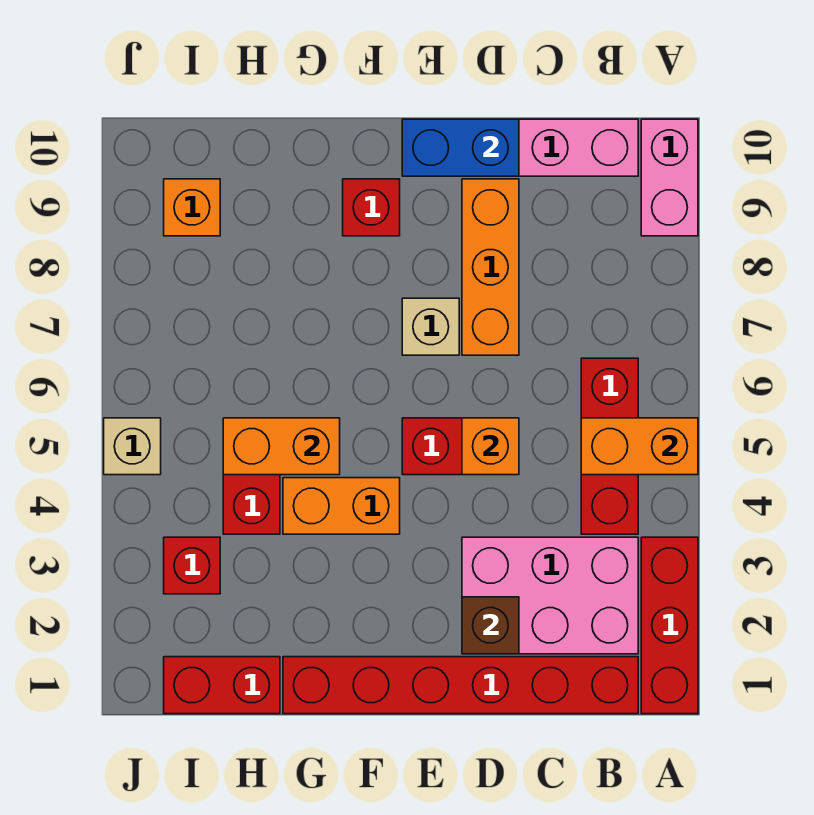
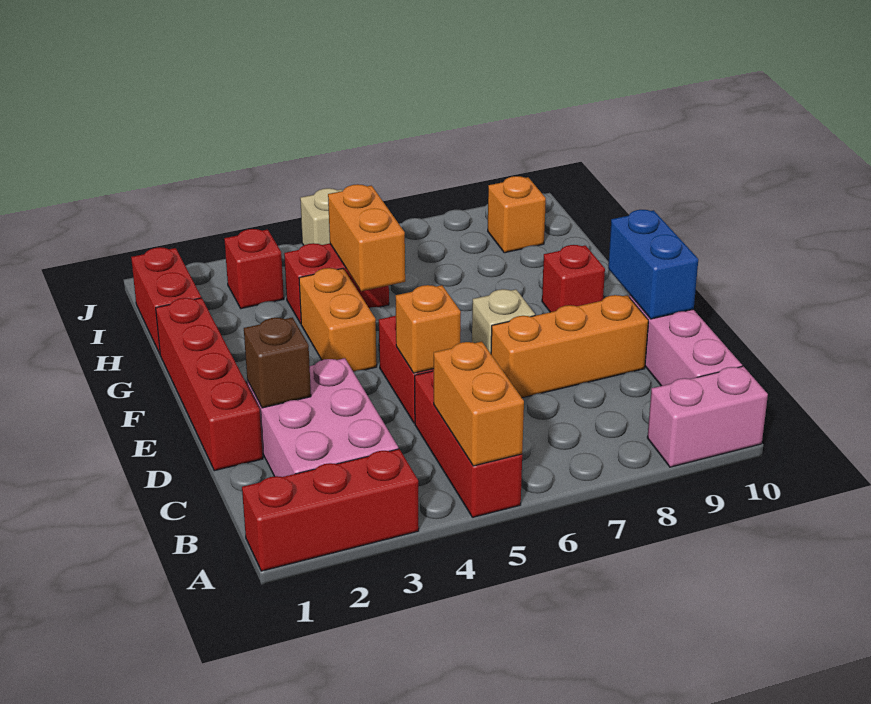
red brick B1:G1 level 1 -> red brick D1:G1 level 1
red brick B4:B6 level 1 -> red brick A5:C5 level 1

